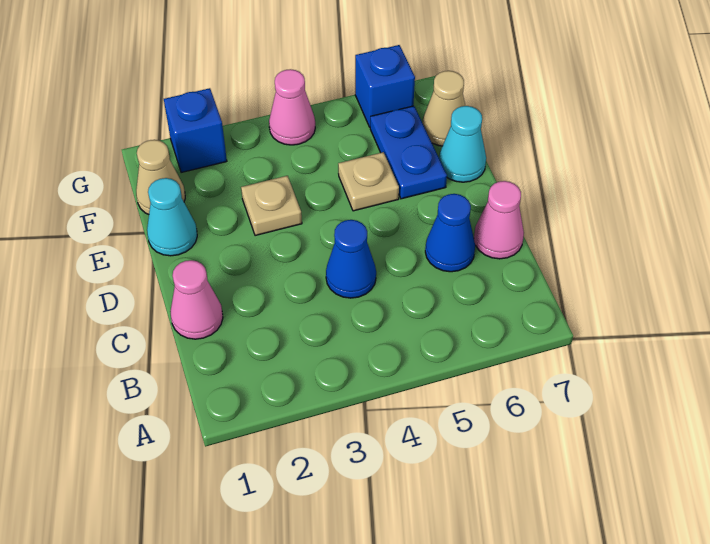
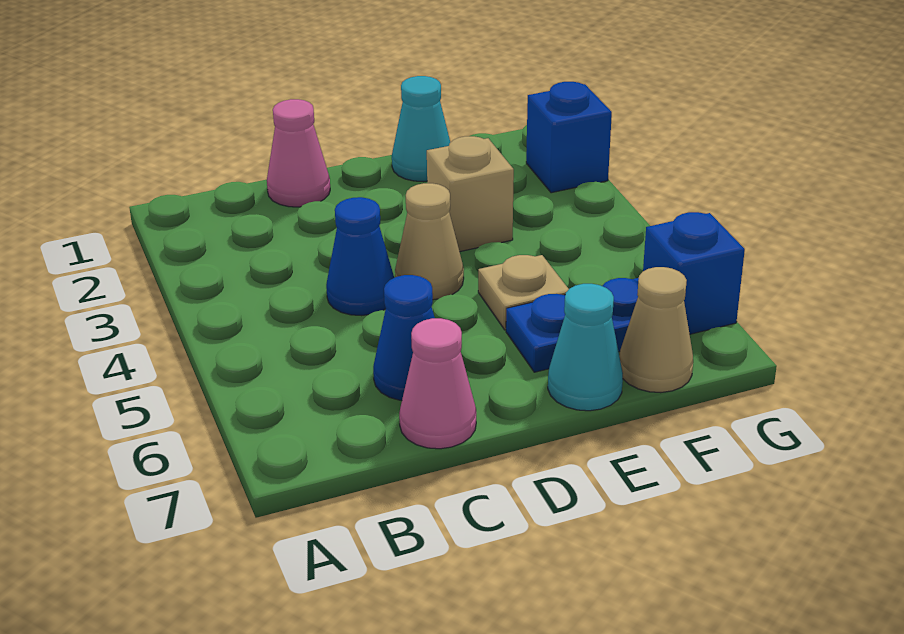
tan plate E3 level 1 -> tan brick E3 level 1
tan cone F1 level 1 -> tan cone D4 level 1
pink cone G4 level 1 -> none

